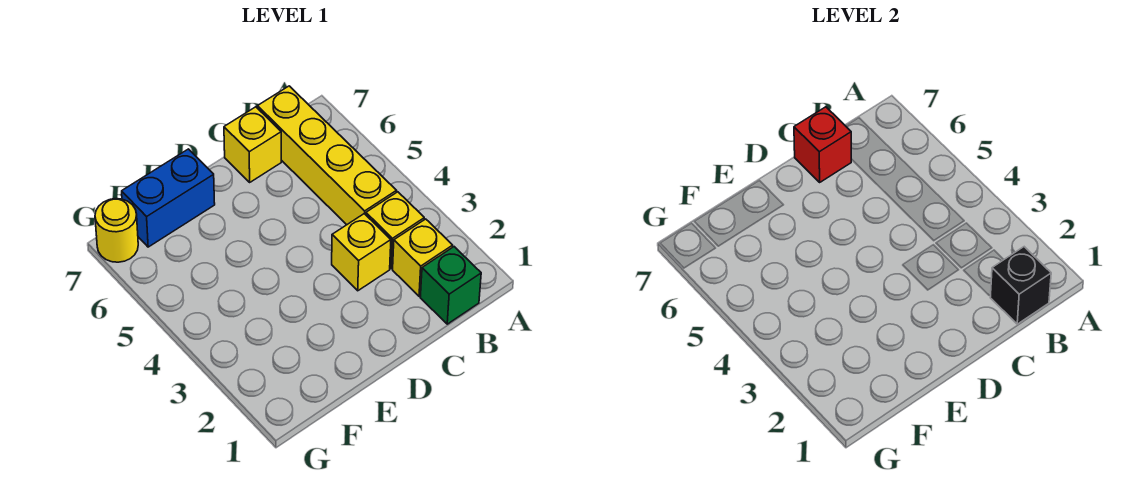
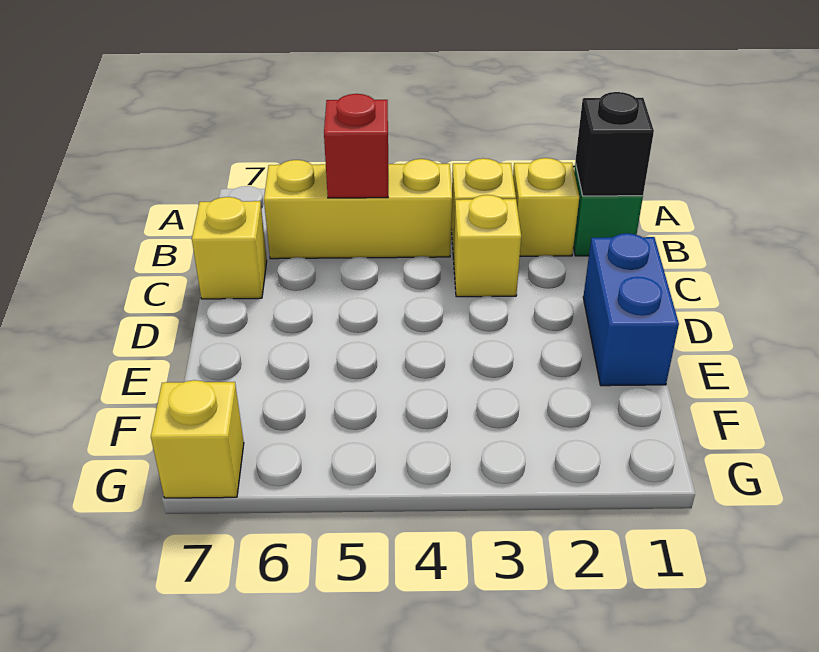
yellow brick B4:B7 level 1 -> yellow brick B4:B6 level 1
red brick C7 level 2 -> red brick B5 level 2
blue brick E7:F7 level 1 -> blue brick D1:E1 level 1
yellow round brick G7 level 1 -> yellow brick G7 level 1

